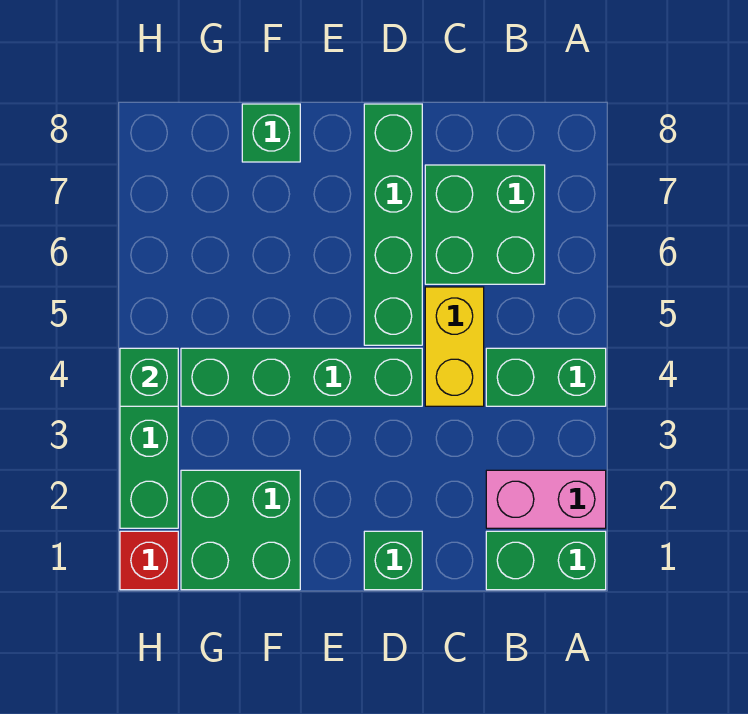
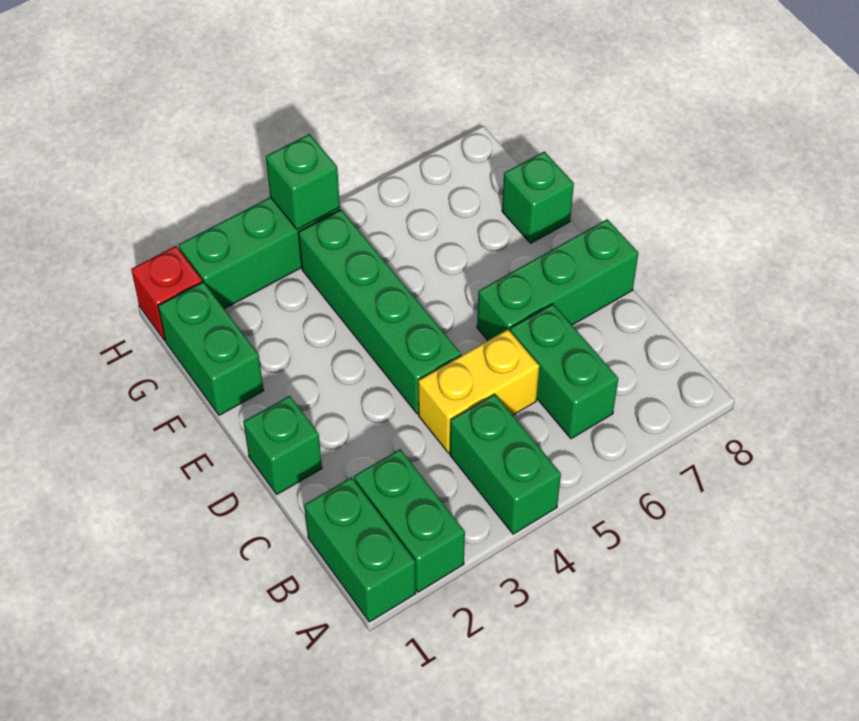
pink brick A2:B2 level 1 -> green brick A2:B2 level 1
green brick B6:C7 level 1 -> green brick B6:C6 level 1
green brick D5:D8 level 1 -> green brick D6:D8 level 1
green brick F1:G2 level 1 -> green brick F1:G1 level 1

